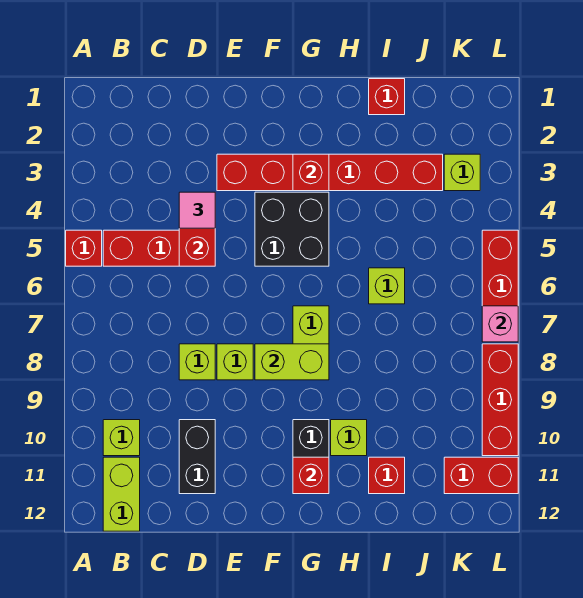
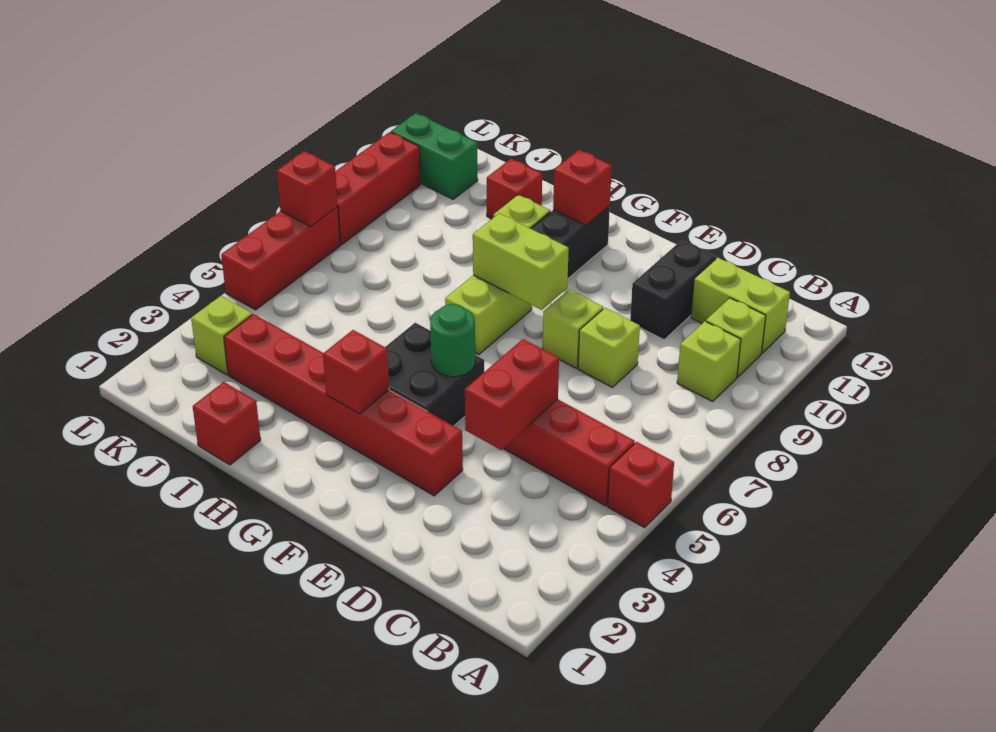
lime brick B11:B12 level 1 -> lime brick B11:C11 level 1
pink tile D4 level 3 -> none
none -> green round brick F5 level 2
lime brick I6 level 1 -> lime brick B9 level 1
red brick K11:L11 level 1 -> green brick K11:L11 level 1
pink brick L7 level 2 -> red brick L7 level 2

